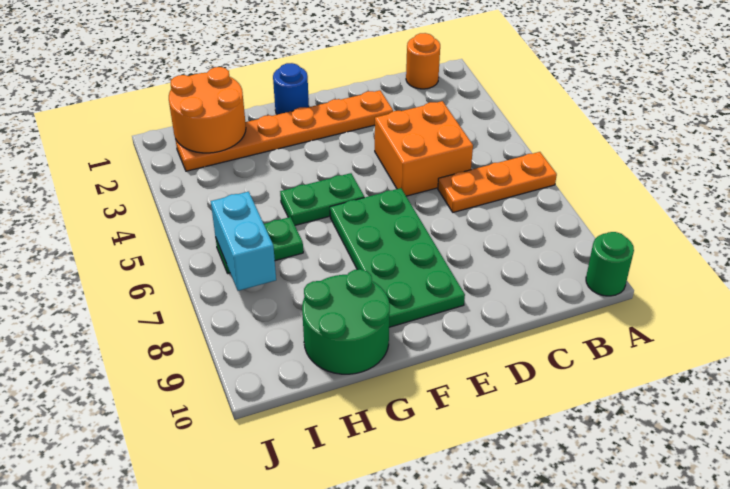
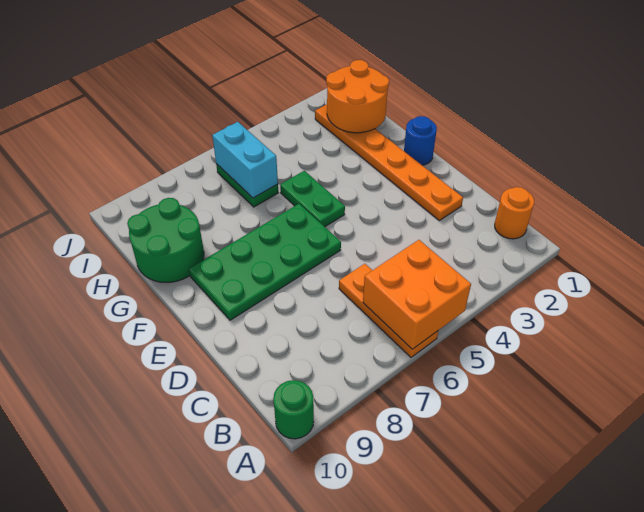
orange brick C4:D5 level 1 -> orange brick A5:B6 level 2
cyan brick I6:I7 level 2 -> cyan brick H6:I6 level 2

